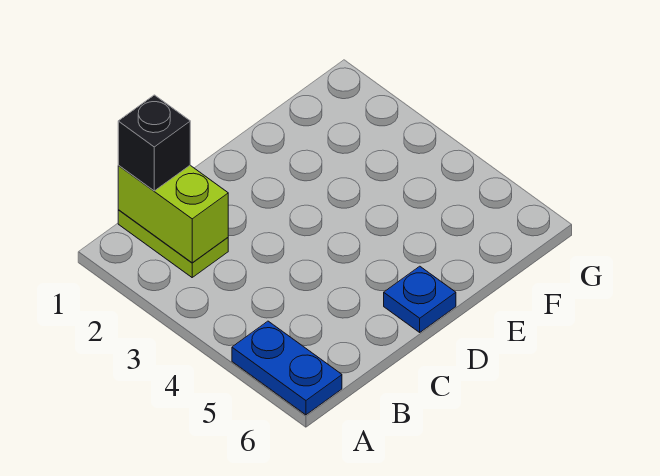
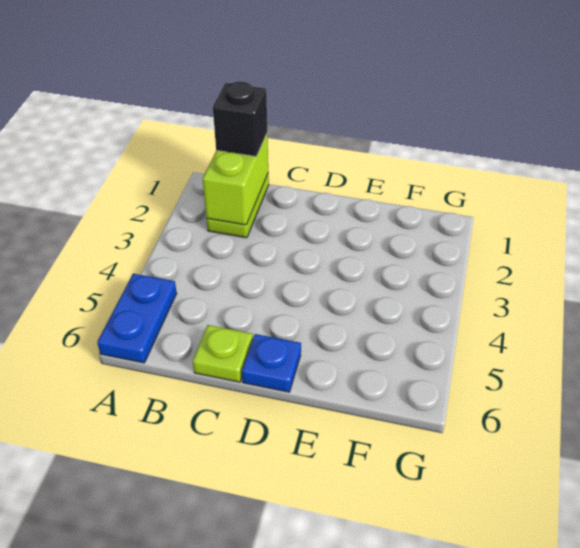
none -> lime plate C6 level 1

